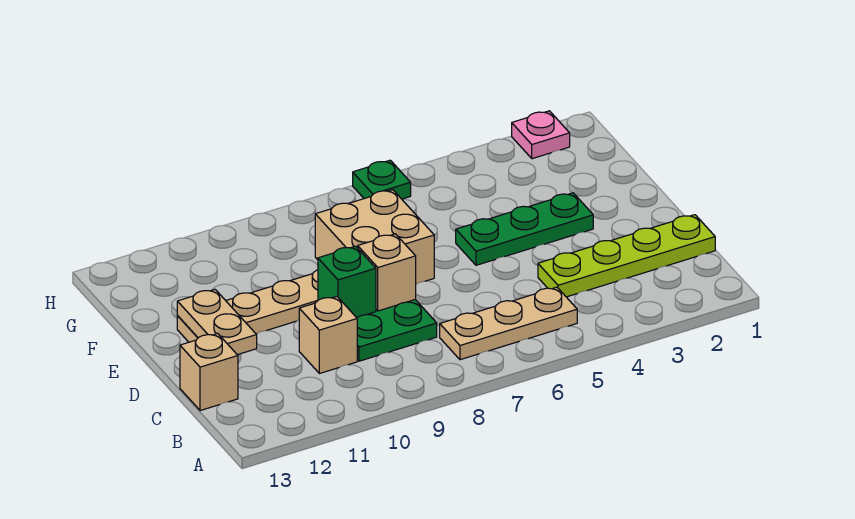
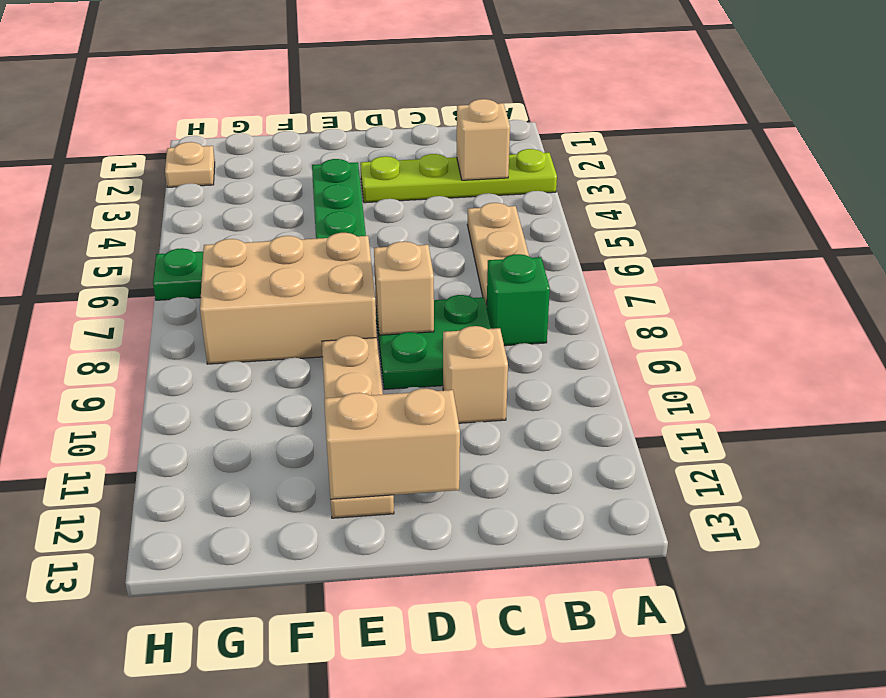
lime plate C1:C4 level 1 -> lime plate A3:D3 level 1
tan brick C13 level 1 -> tan brick B3 level 2
green brick D9 level 2 -> green brick B8 level 1
tan plate D12:E12 level 2 -> tan brick D12:E12 level 2
tan brick E7:F8 level 1 -> tan brick E7:G8 level 1
pink plate H2 level 1 -> tan plate H2 level 1

